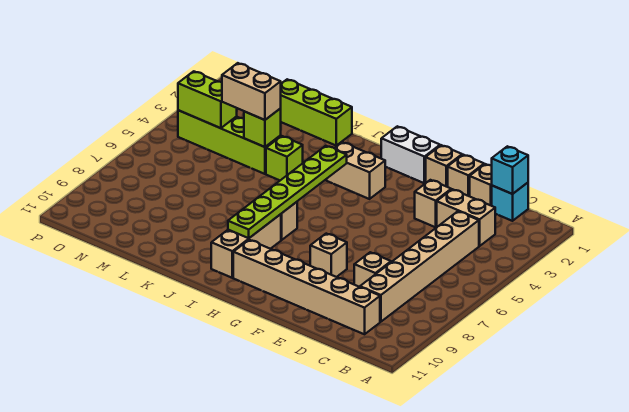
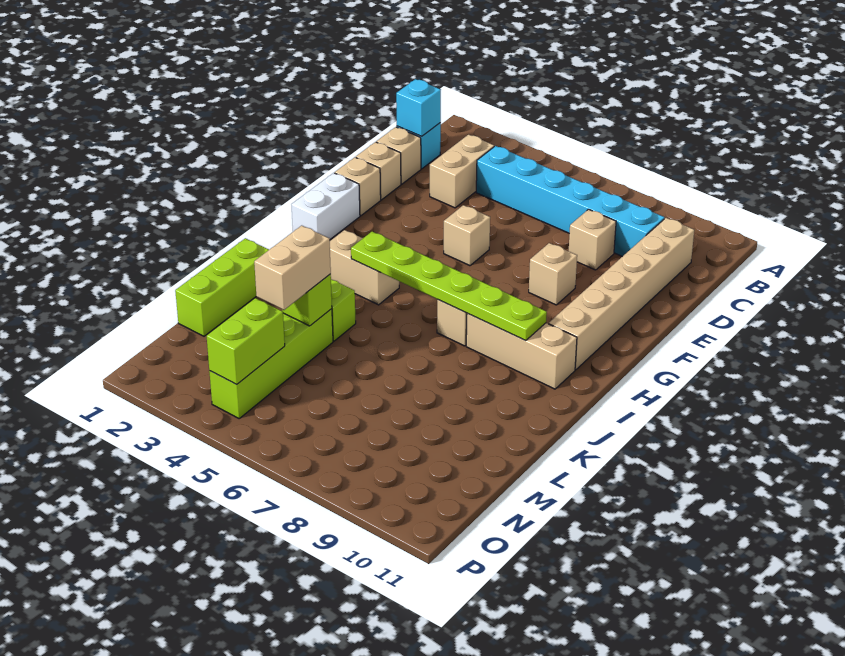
tan brick C4:C9 level 1 -> cyan brick C4:C9 level 1
tan brick E3 level 1 -> tan brick F5 level 1
tan brick H3:I3 level 1 -> tan brick I3:I4 level 1

